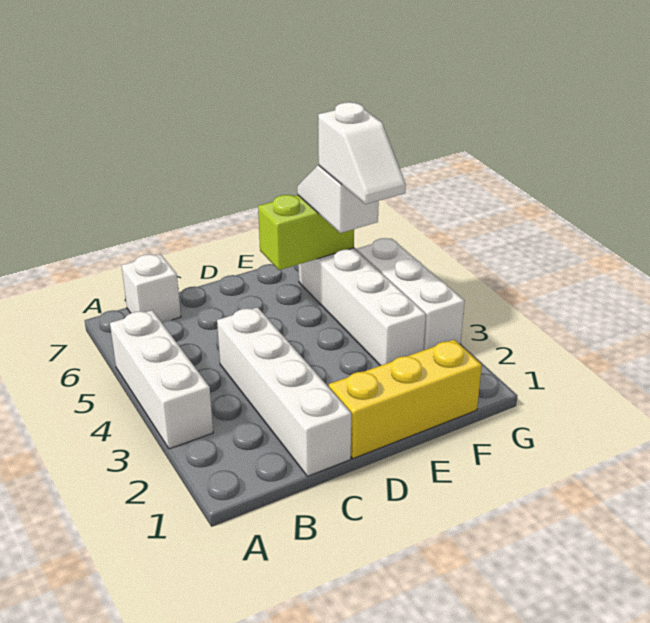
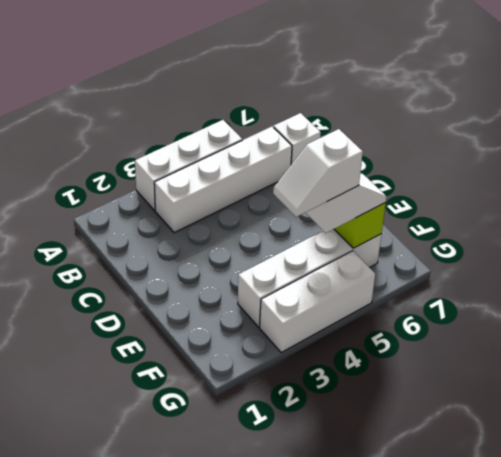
white brick C1:C4 level 1 -> white brick B3:B6 level 1
yellow brick D1:F1 level 1 -> none

